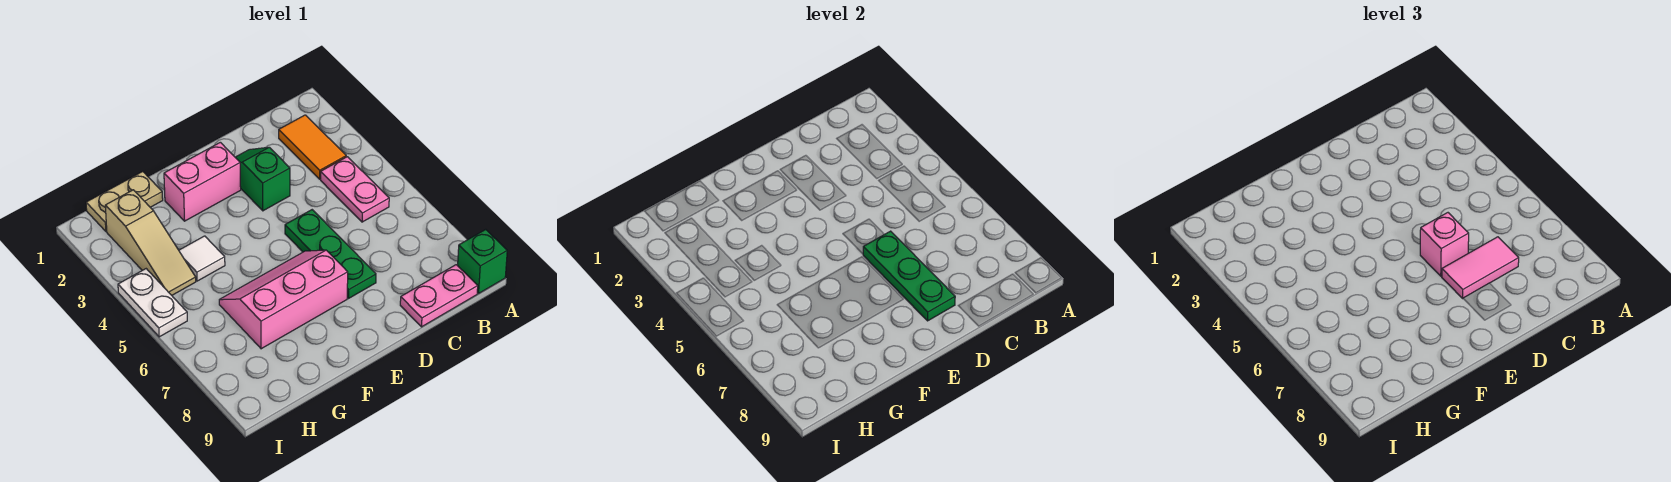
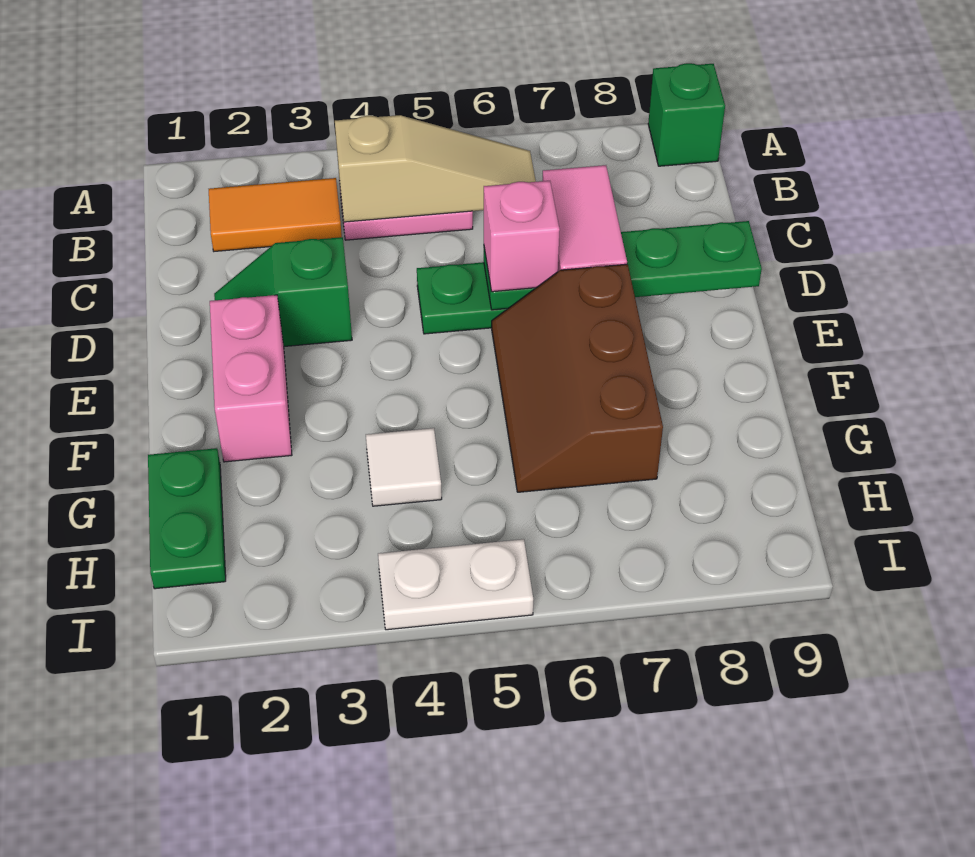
pink plate B9:C9 level 1 -> none
green plate D6:D8 level 2 -> green plate D6:D9 level 2
pink slope E6:G7 level 1 top 7 -> brown slope E6:G7 level 1 top 7
tan plate G1:H1 level 1 -> green plate G1:H1 level 1
tan slope H2:H4 level 1 top 2 -> tan slope B4:B6 level 2 top 4

